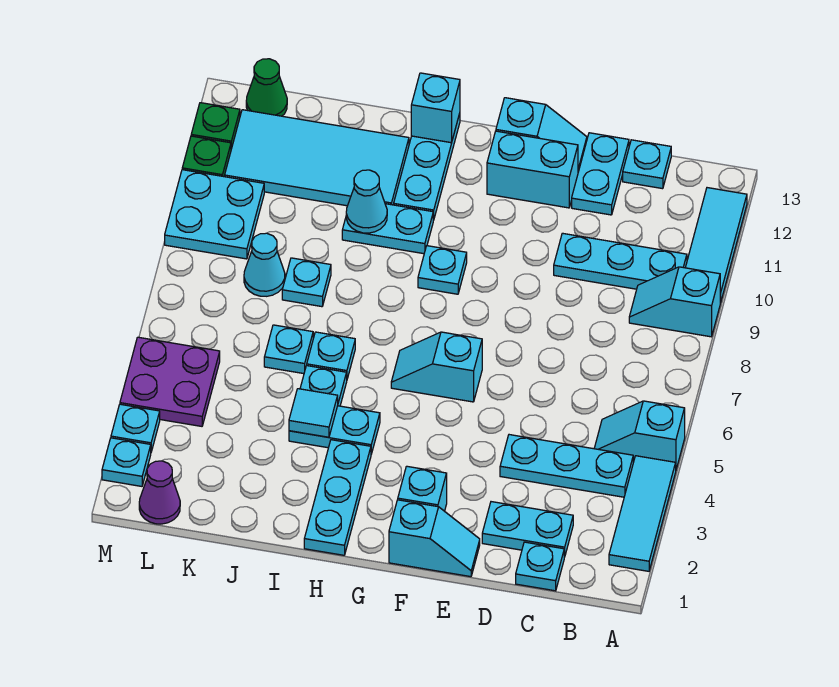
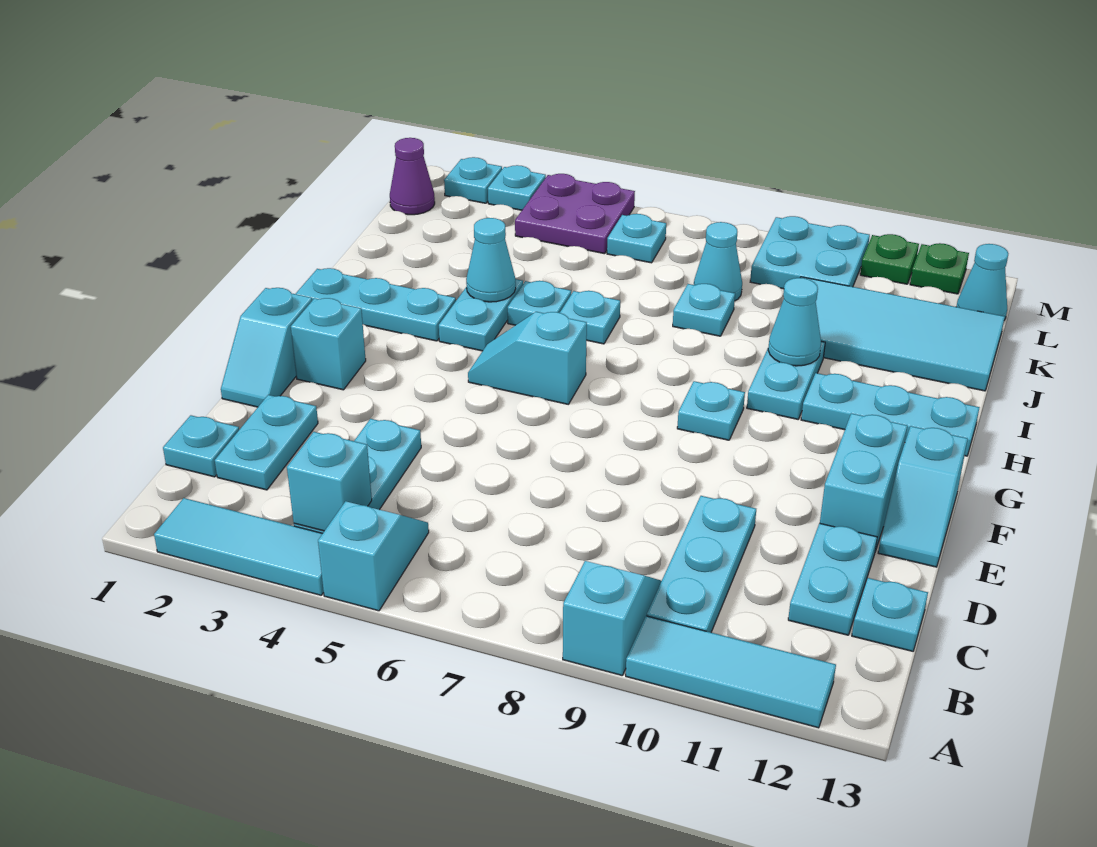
cyan plate D12:D13 level 1 -> cyan plate C12:D12 level 1
cyan slope F6:G6 level 1 top F -> cyan slope G5:G6 level 1 top 6
cyan brick H13 level 2 -> cyan brick B4 level 2
cyan tile I4 level 2 -> cyan cone I4 level 2
cyan tile I11:L12 level 1 -> cyan tile J10:K13 level 1
cyan plate J6 level 1 -> cyan plate L6 level 1
green cone L13 level 1 -> cyan cone L13 level 1

